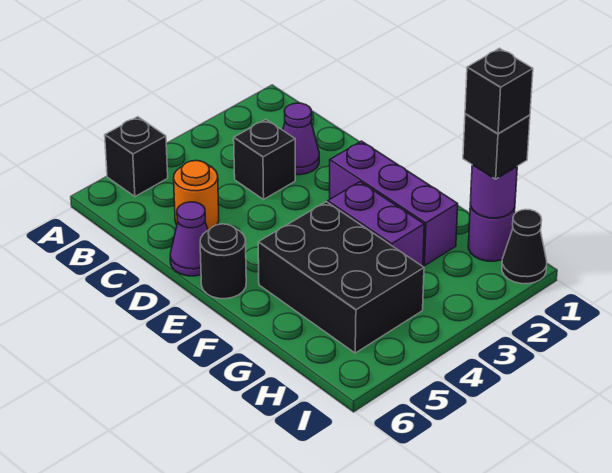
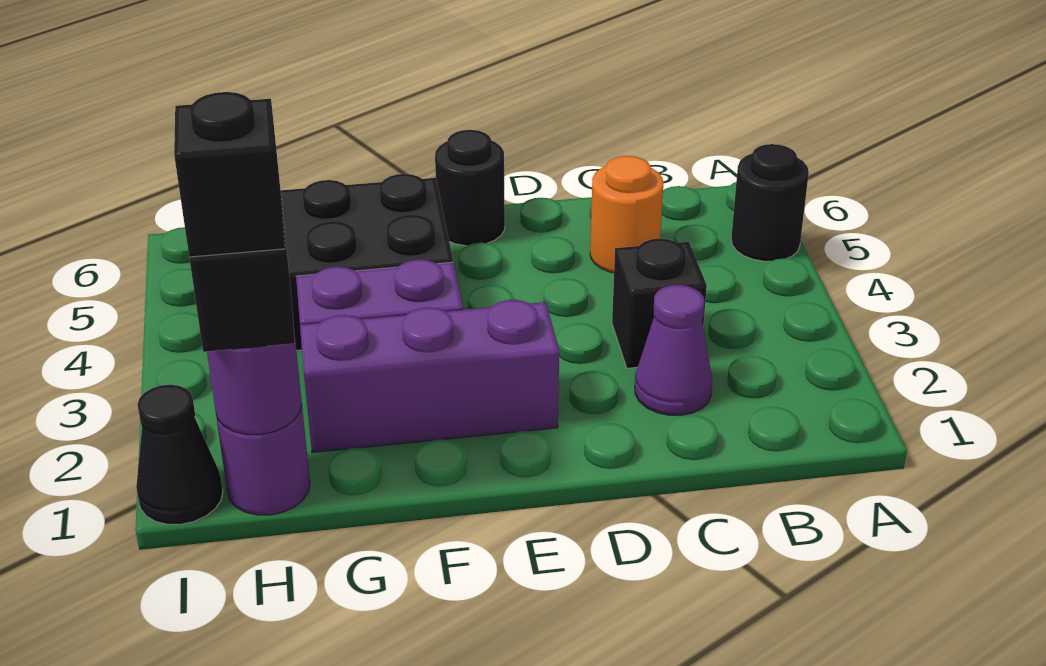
black brick A5 level 1 -> black round brick A5 level 1
purple cone D6 level 1 -> none

